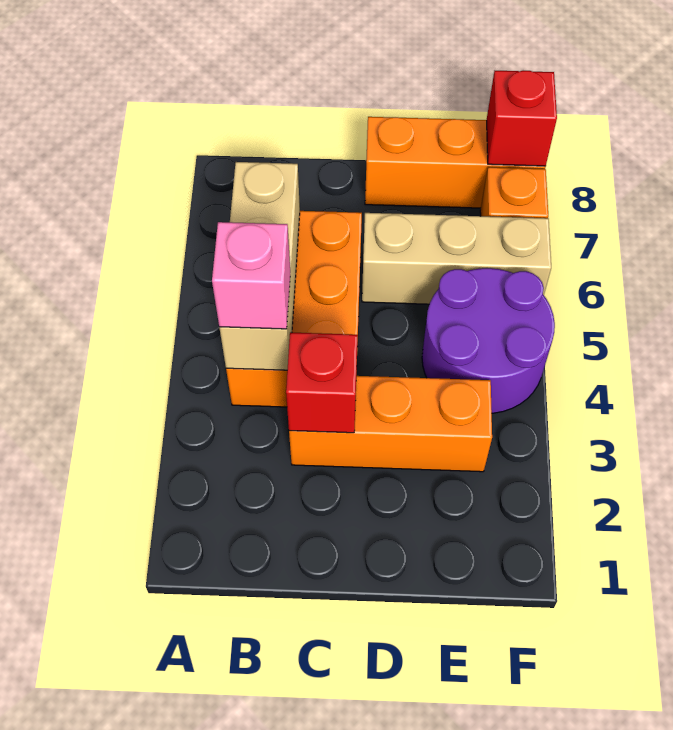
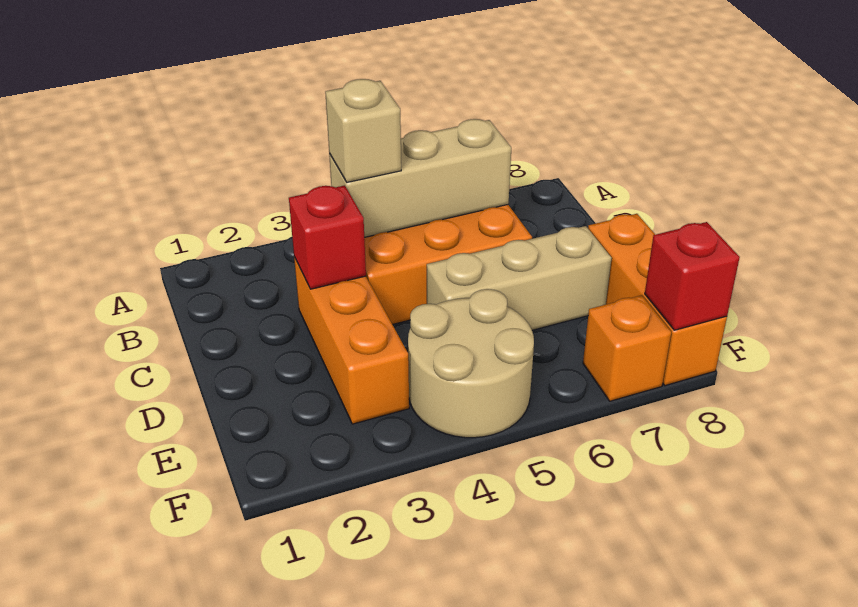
pink brick B4 level 3 -> tan brick B4 level 3
tan brick D6:F6 level 1 -> tan brick D5:D7 level 1
purple round brick E4:F5 level 1 -> tan round brick E4:F5 level 1

